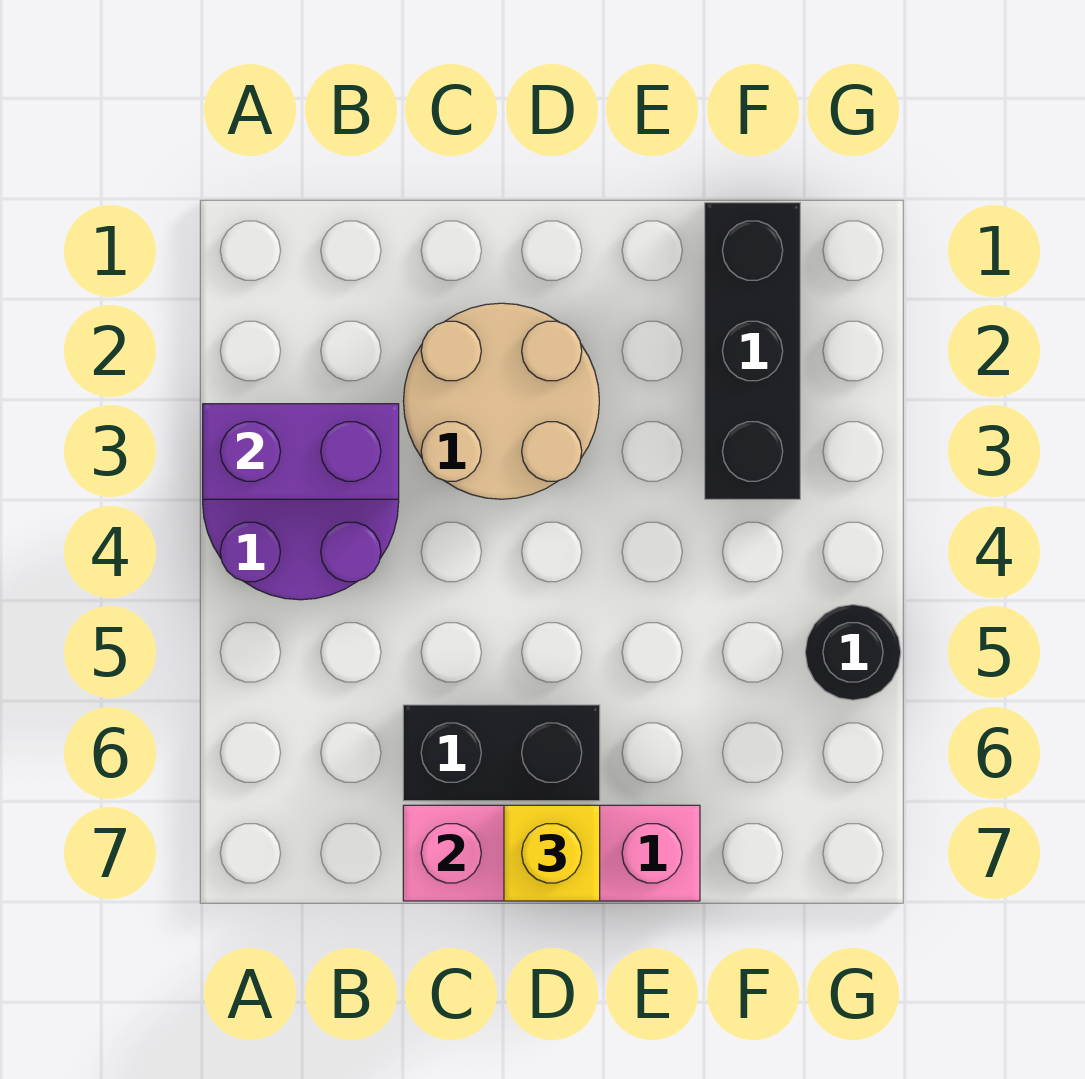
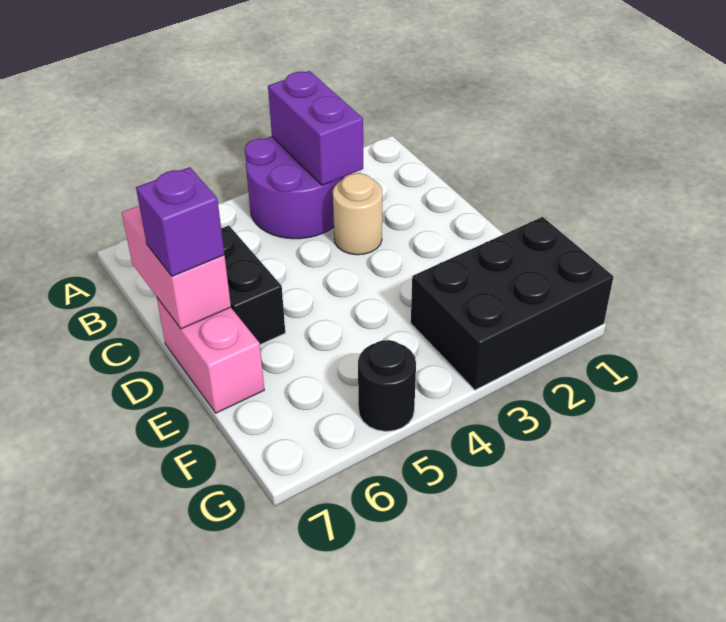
tan round brick C2:D3 level 1 -> tan round brick C3 level 1
yellow brick D7 level 3 -> purple brick D7 level 3
black brick F1:F3 level 1 -> black brick F1:G3 level 1

